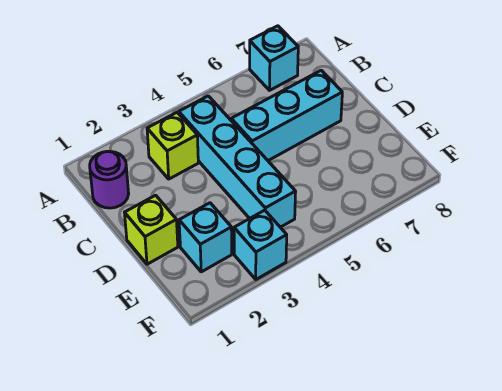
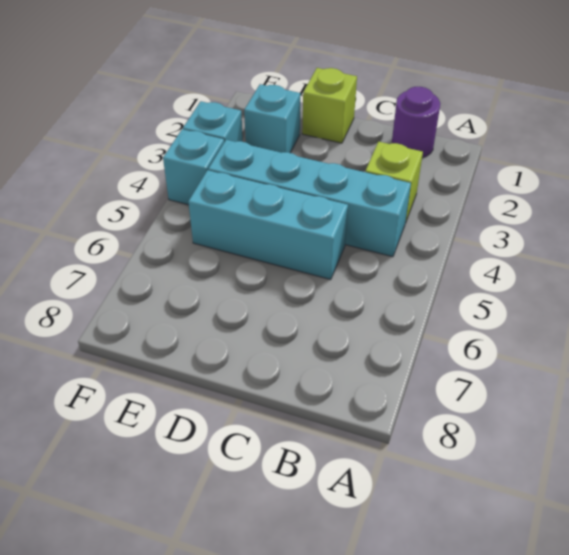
cyan brick A7 level 1 -> cyan brick F4 level 1
cyan brick C5:C7 level 1 -> cyan brick C5:E5 level 1

